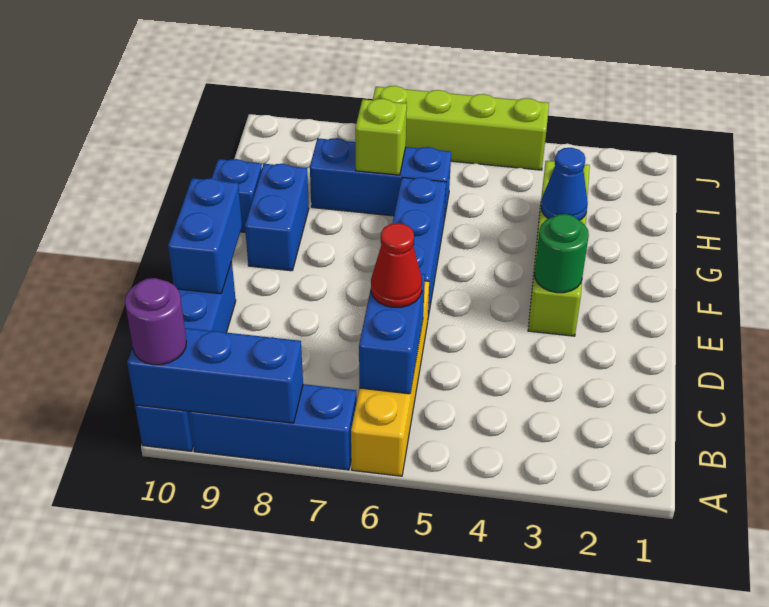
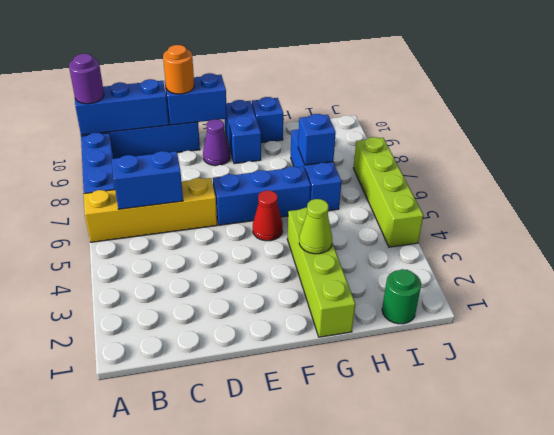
blue brick A8:A10 level 2 -> blue brick A10:C10 level 2
red cone C6 level 3 -> red cone F5 level 1
none -> orange round brick D10 level 3
lime brick E3:H3 level 1 -> lime brick G1:G4 level 1
green round brick E3 level 2 -> green round brick I1 level 1
none -> purple cone E9 level 1
blue brick F9:G9 level 1 -> blue brick F9:F10 level 1
blue cone G3 level 2 -> lime cone G3 level 2
lime brick H7 level 2 -> blue brick H7 level 2

